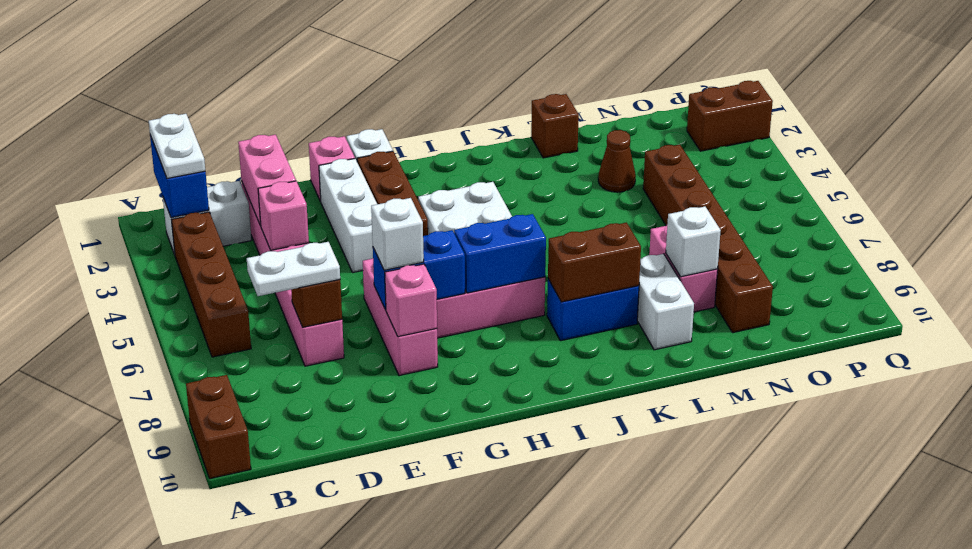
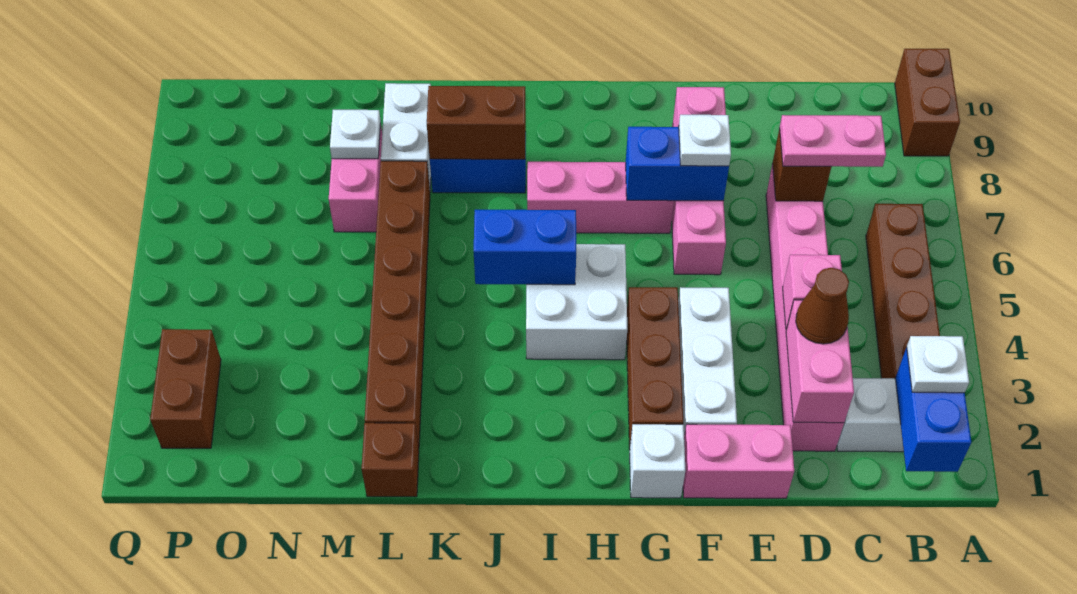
white plate B1:B2 level 3 -> white plate B2 level 3
white plate C7:D7 level 3 -> pink plate C7:D7 level 3
pink brick F1 level 1 -> pink brick E1:F1 level 1
white brick F7 level 3 -> white plate F7 level 3
blue brick H7:I7 level 2 -> blue brick I5:J5 level 2
brown cone M3 level 1 -> brown cone D3 level 3
white brick M8 level 2 -> white plate M8 level 2
brown brick N4:N9 level 1 -> brown brick L2:L7 level 1
brown brick P2:Q2 level 1 -> brown brick P2:P3 level 1

